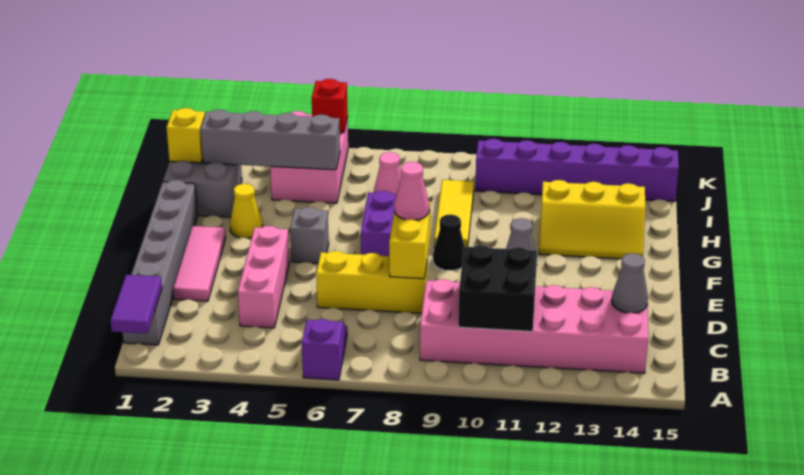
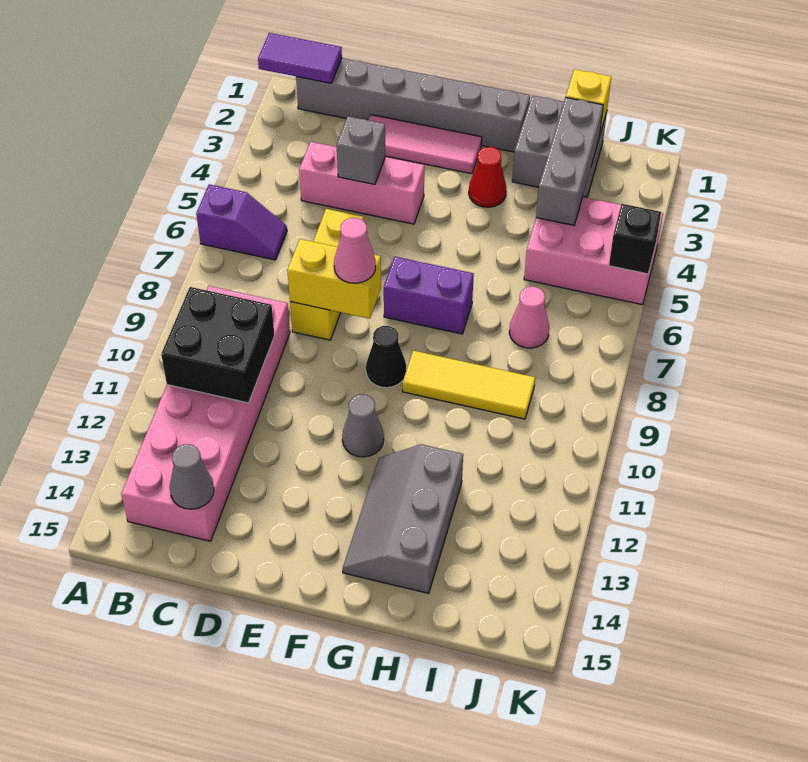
grey brick F5 level 1 -> grey brick D4 level 2
yellow cone G3 level 1 -> red cone G3 level 1
yellow slope G12:H14 level 1 top H -> grey slope G12:H14 level 1 top H
grey brick I2:I5 level 2 -> grey brick I2:I4 level 2
purple brick J10:J15 level 1 -> none
red brick K5 level 2 -> black brick K5 level 2

